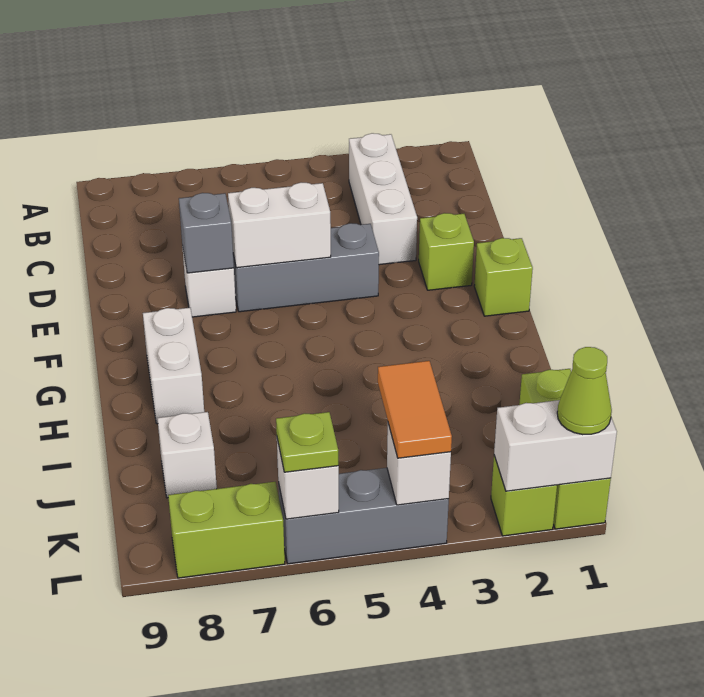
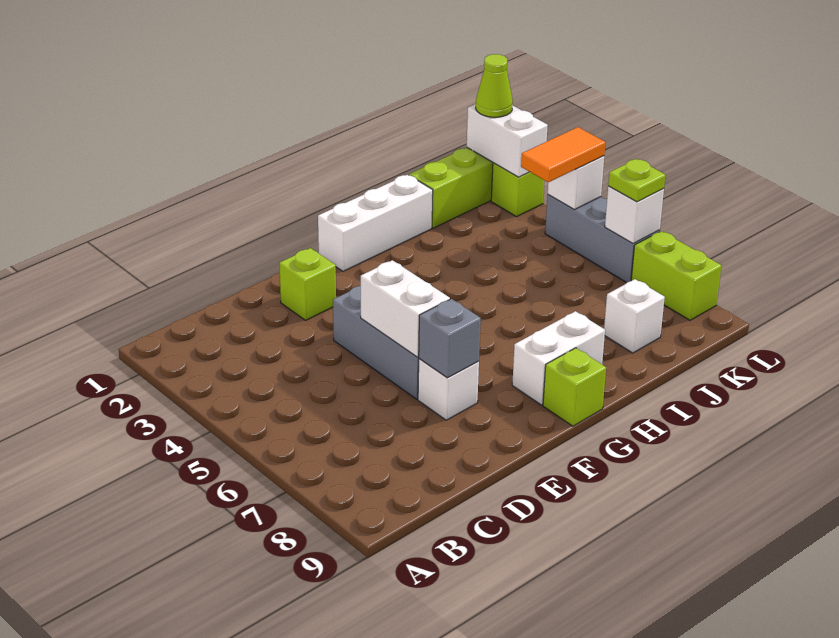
white brick B3:D3 level 1 -> white brick G1:I1 level 1
lime brick F1 level 1 -> lime brick G9 level 1

